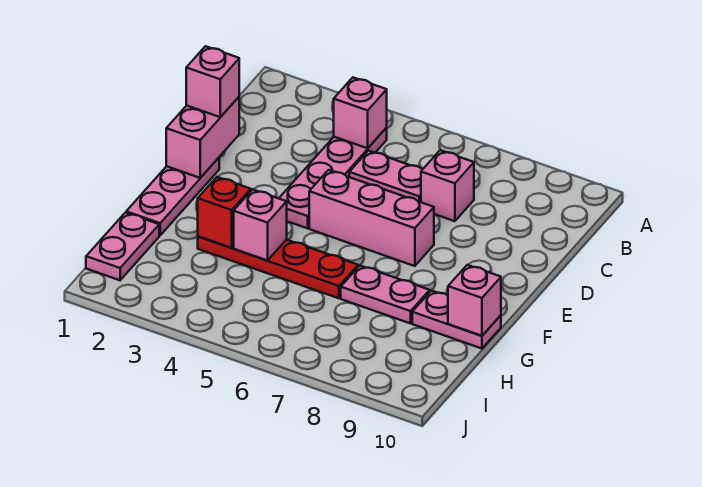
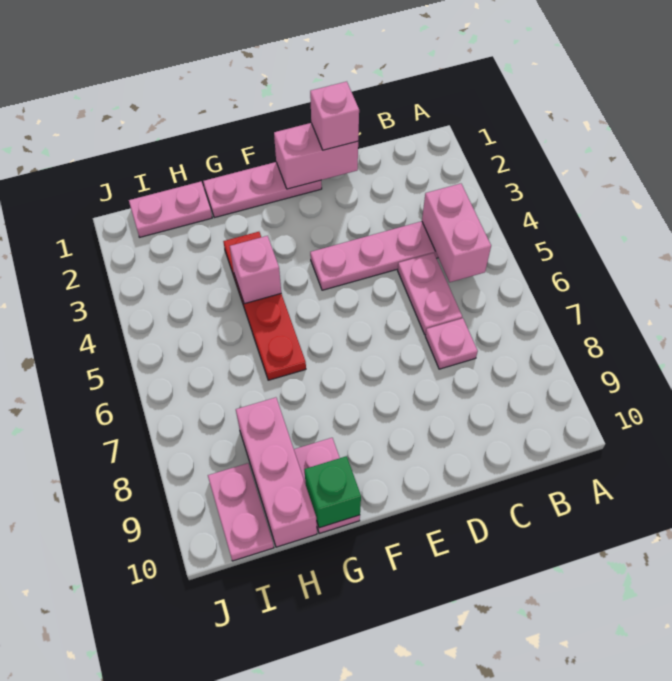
pink brick B4 level 2 -> pink brick B4:B5 level 2
pink brick C7 level 1 -> pink plate C7 level 1
pink brick E5:E7 level 1 -> pink brick H8:H10 level 1
red brick G3 level 2 -> none
pink plate G7:G8 level 1 -> pink plate I9:I10 level 1
pink brick G10 level 2 -> green brick G10 level 2

